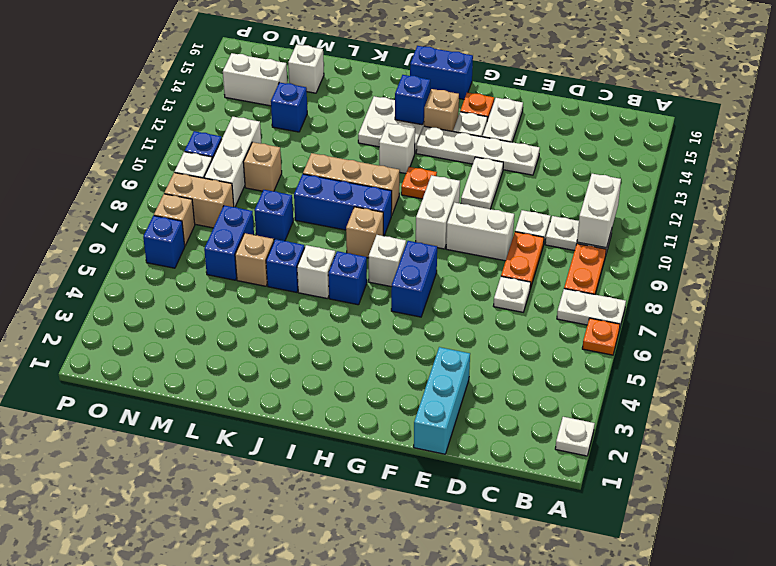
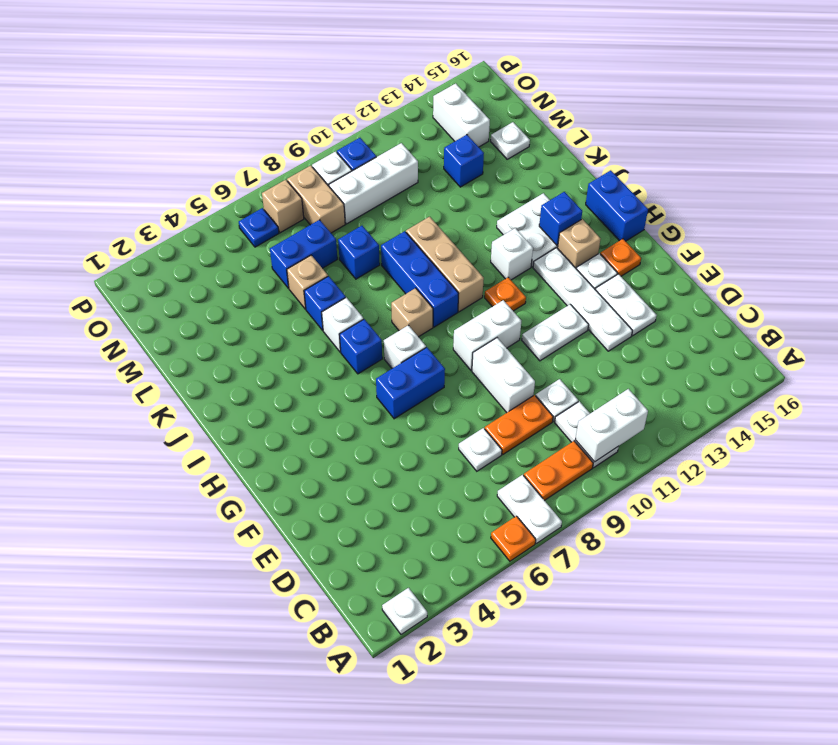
cyan brick E1:E3 level 1 -> none
white plate F14:F15 level 1 -> white plate E14:F14 level 1
tan brick M10 level 1 -> none
white brick M15 level 1 -> white plate M15 level 1
blue brick O6 level 1 -> blue plate O6 level 1

